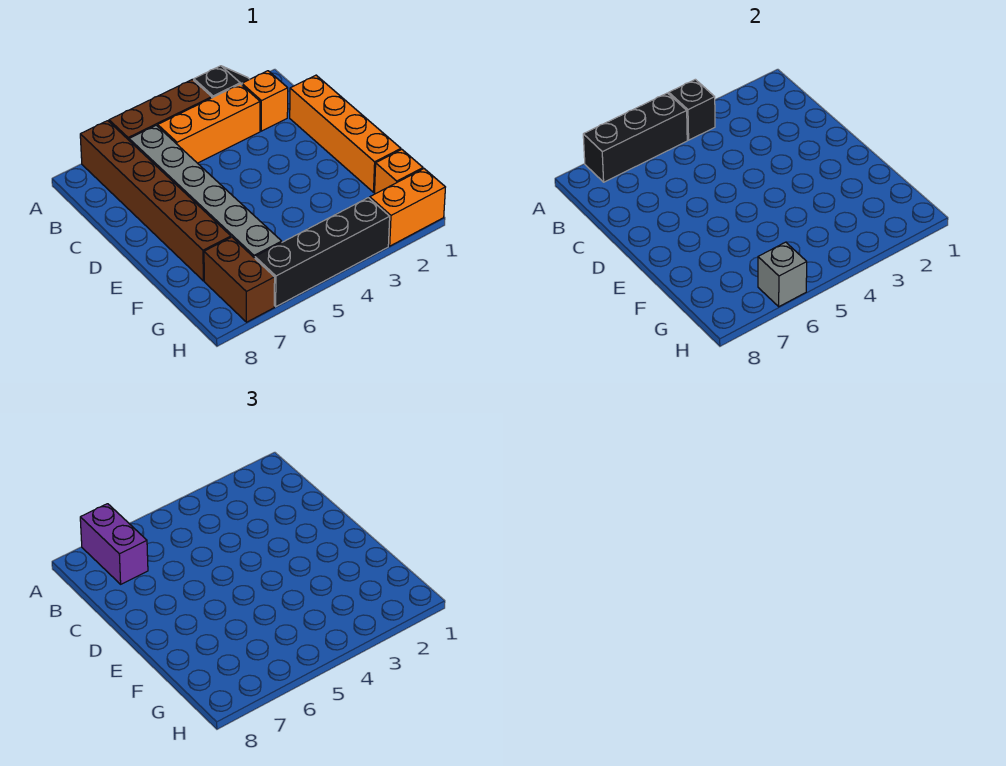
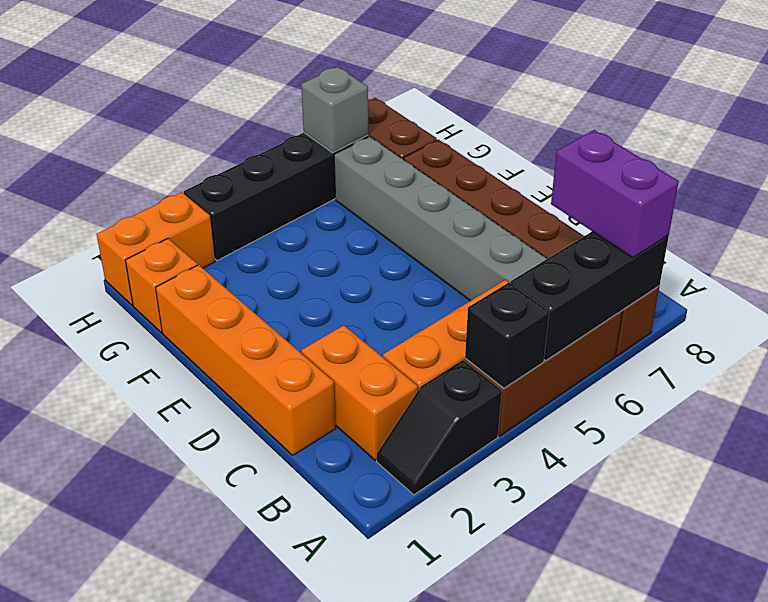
orange brick B2 level 1 -> orange brick B2:C2 level 1

